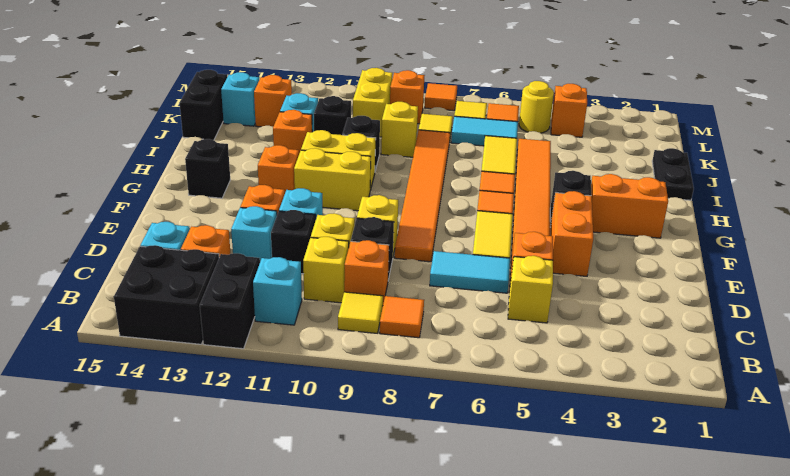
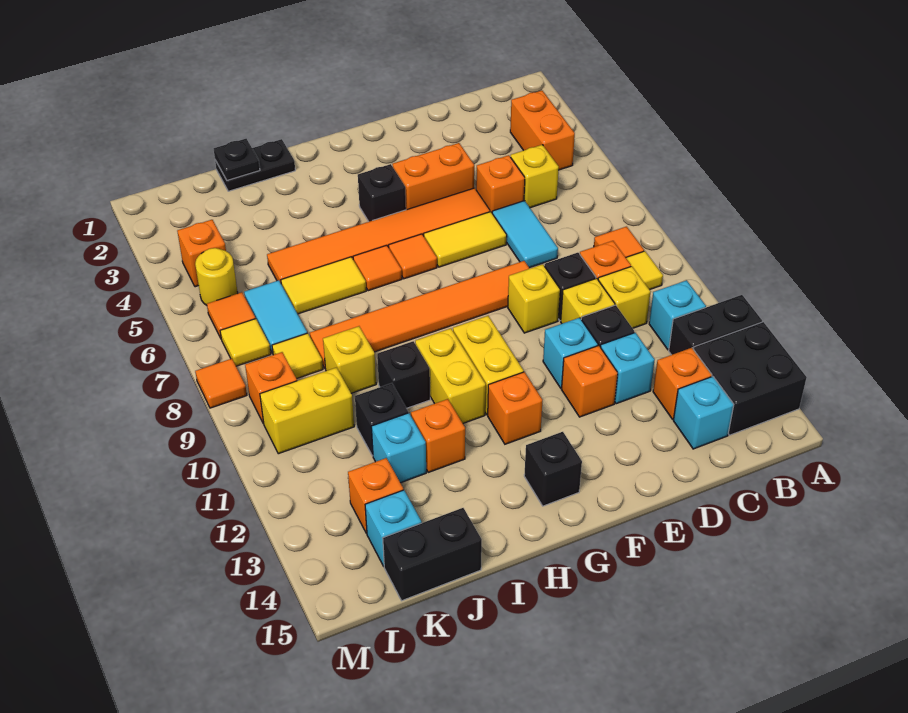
orange brick G2:G3 level 1 -> orange brick B3:B4 level 1
none -> black plate J1 level 2

